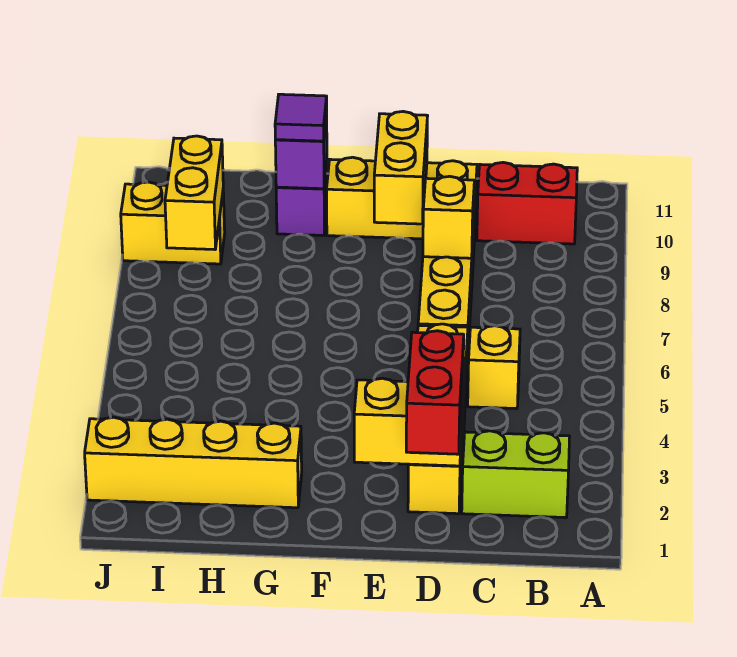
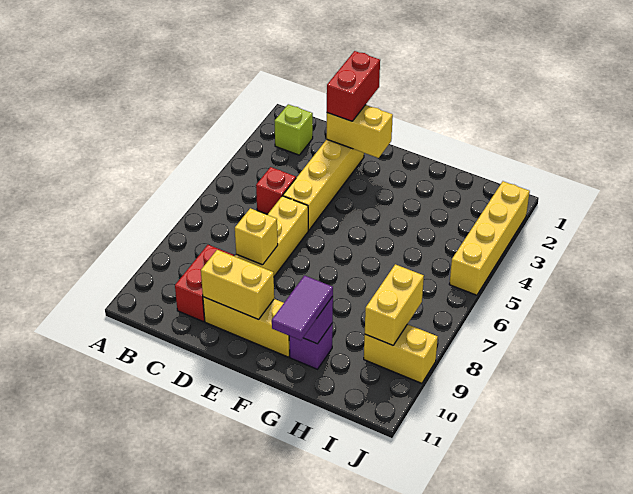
lime brick B2:C2 level 1 -> lime brick B2 level 1
red brick B10:C10 level 1 -> red brick C9:C10 level 1
yellow brick C5 level 1 -> red brick C5 level 1
yellow brick E9:E10 level 2 -> yellow brick D10:E10 level 2
yellow brick G2:J2 level 1 -> yellow brick J2:J5 level 1
purple tile G10 level 3 -> purple tile G10:G11 level 3

